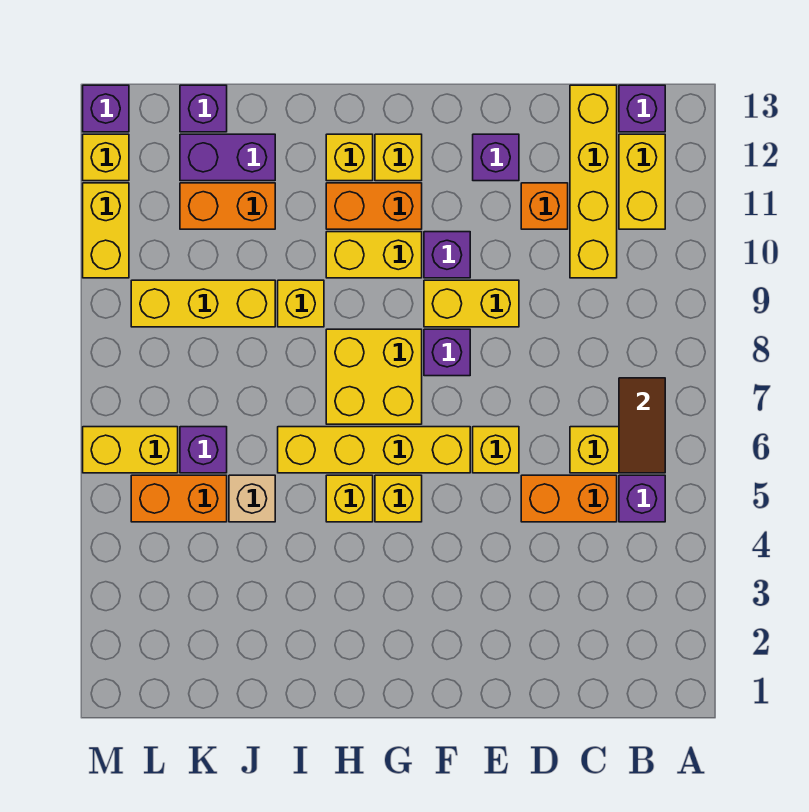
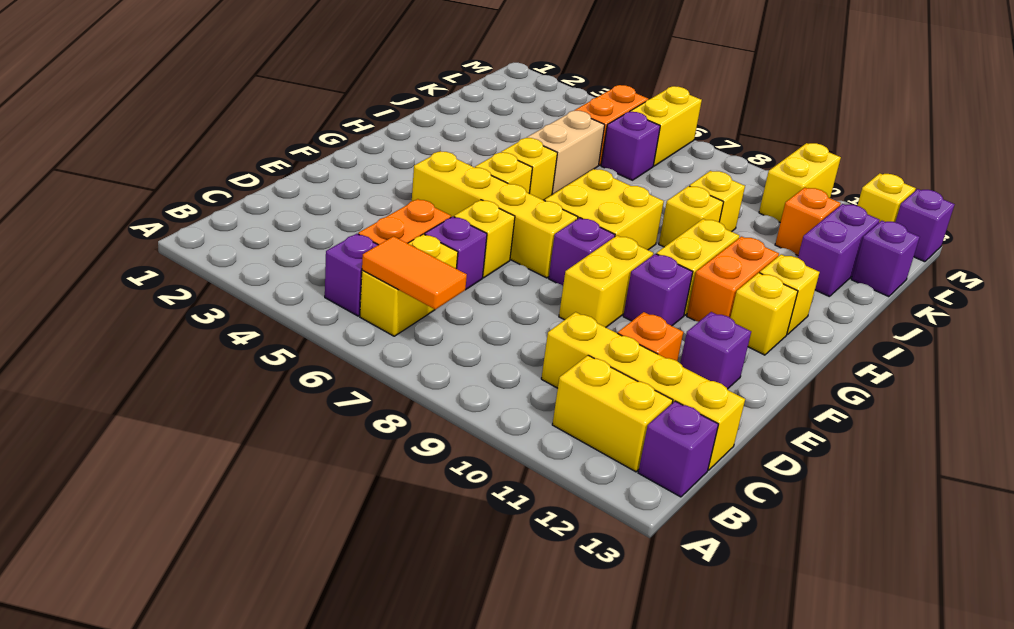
brown tile B6:B7 level 2 -> orange tile B6:B7 level 2
none -> purple brick D6 level 1
yellow brick F6:I6 level 1 -> yellow brick F4:F7 level 1
tan brick J5 level 1 -> tan brick I5:J5 level 1
yellow brick J9:L9 level 1 -> yellow brick J9 level 1
orange brick J11:K11 level 1 -> orange brick K11 level 1
yellow brick M10:M11 level 1 -> yellow brick L10:M10 level 1

